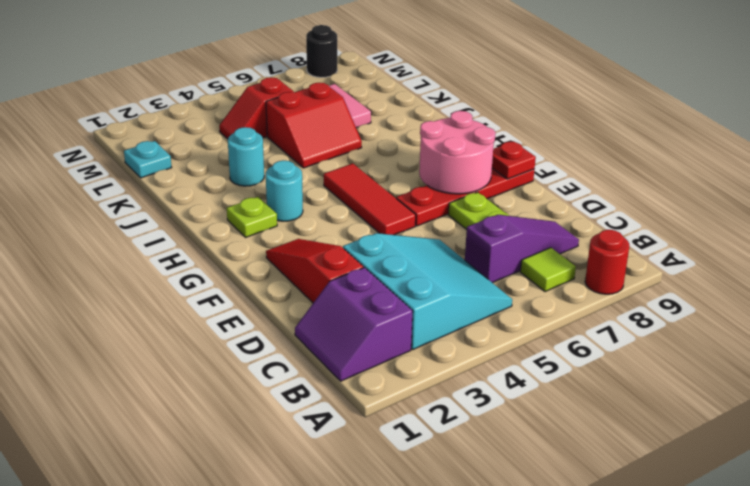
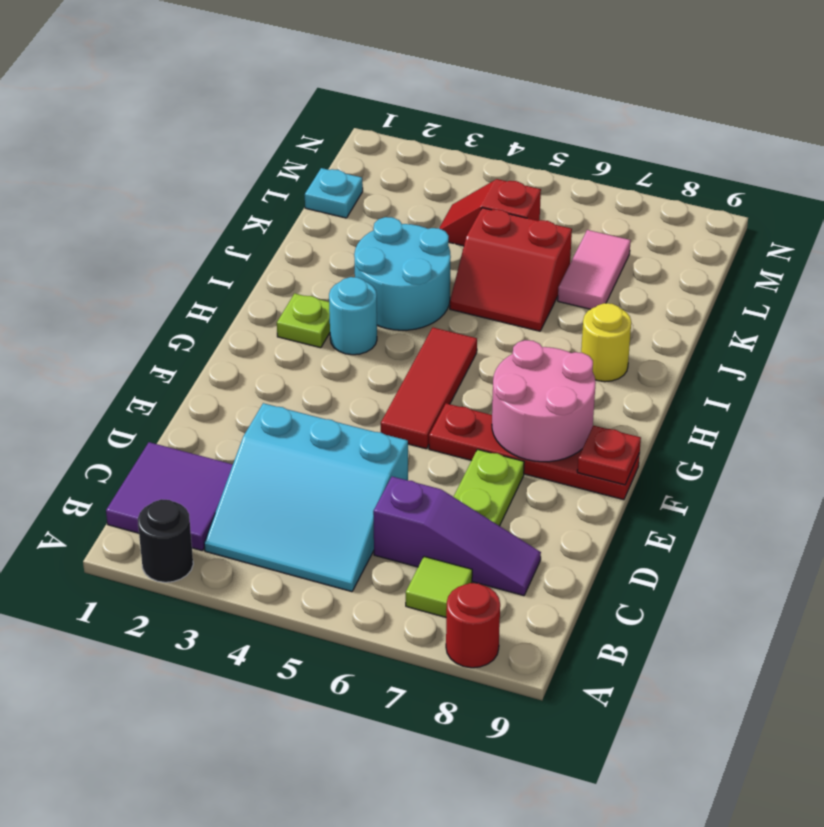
purple slope B1:C2 level 1 top 2 -> purple tile B1:C2 level 1
cyan slope B3:D5 level 1 top 3 -> cyan slope B3:D5 level 1 top D
red slope D2:F2 level 1 top D -> none
none -> yellow round brick I8 level 1
cyan round brick J3 level 1 -> cyan round brick I3:J4 level 1
black round brick N8 level 1 -> black round brick A2 level 1

